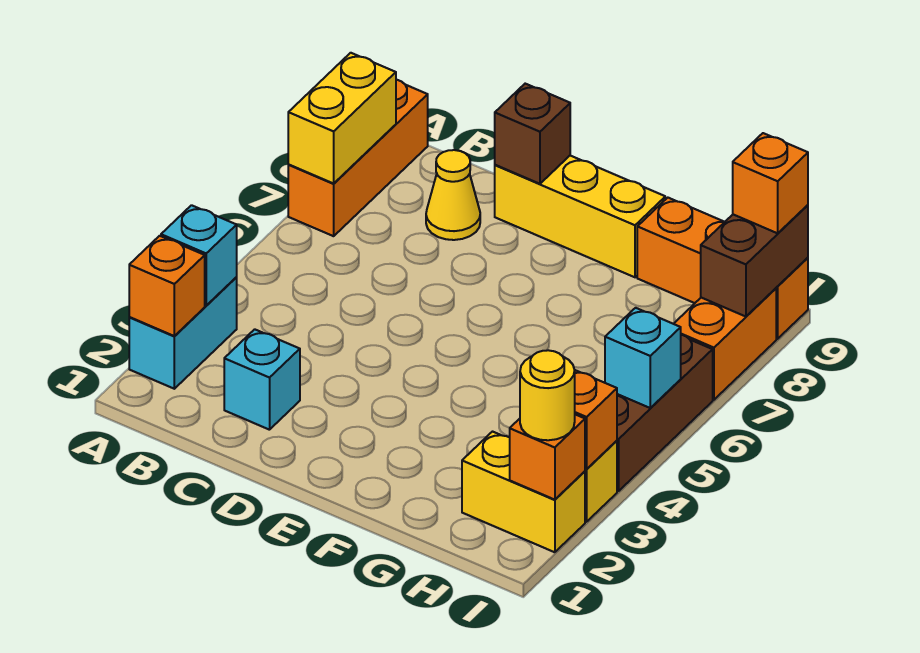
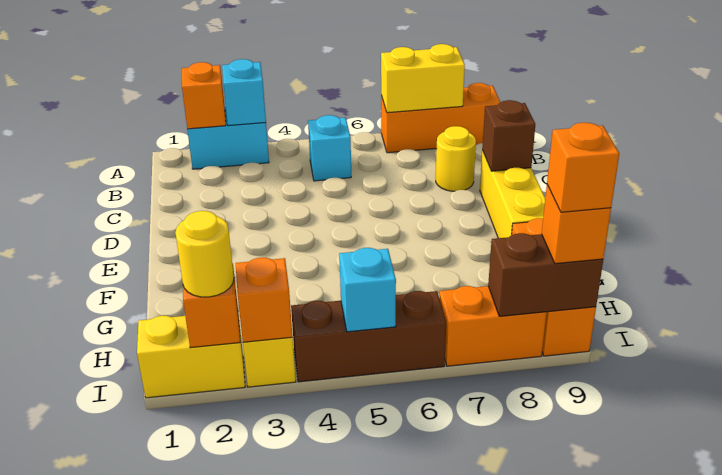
cyan brick C2 level 1 -> cyan brick B5 level 1
yellow cone C8 level 1 -> yellow round brick C8 level 1
yellow brick H2:I2 level 1 -> yellow brick I1:I2 level 1
none -> orange brick I9 level 4

